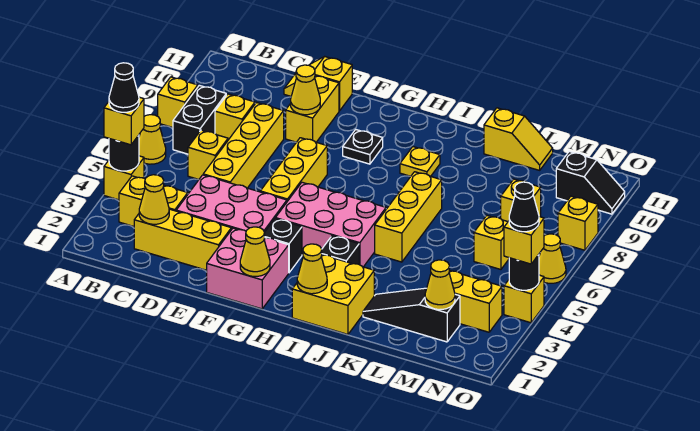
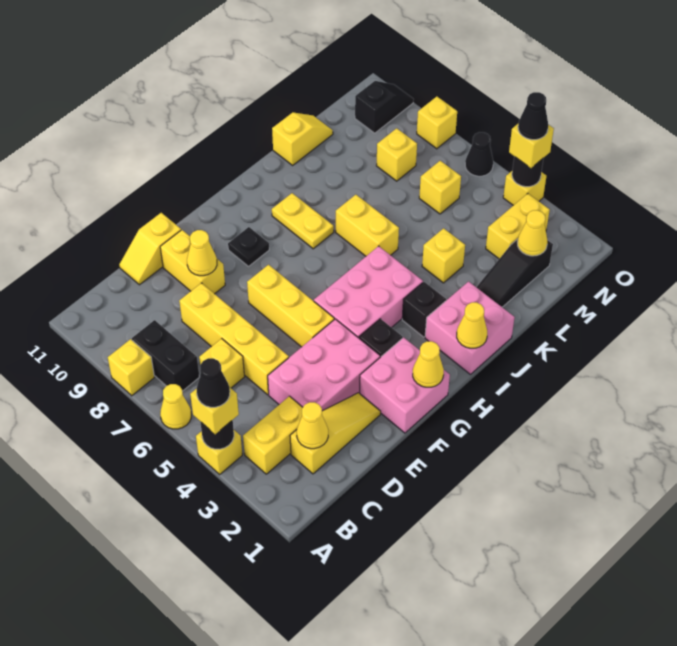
yellow brick C2:E2 level 1 -> yellow slope C2:E2 level 1 top C
yellow brick C8 level 1 -> yellow brick K4 level 1
yellow brick I1:J2 level 1 -> pink brick I1:J2 level 1
yellow plate I9 level 1 -> yellow plate I8:I9 level 1
yellow brick J5:J7 level 1 -> yellow brick J6:J7 level 1
yellow cone O6 level 1 -> black cone O6 level 1

